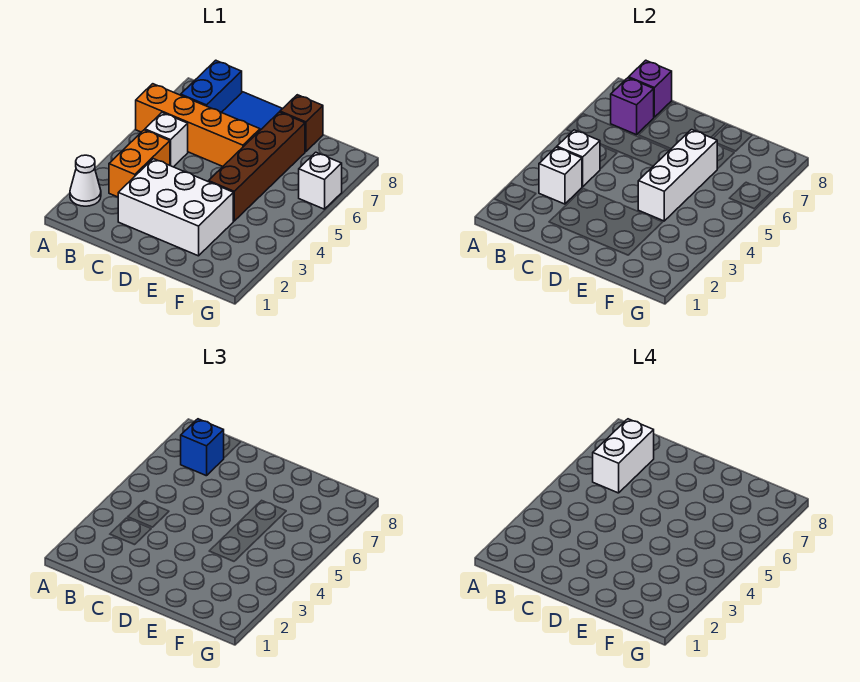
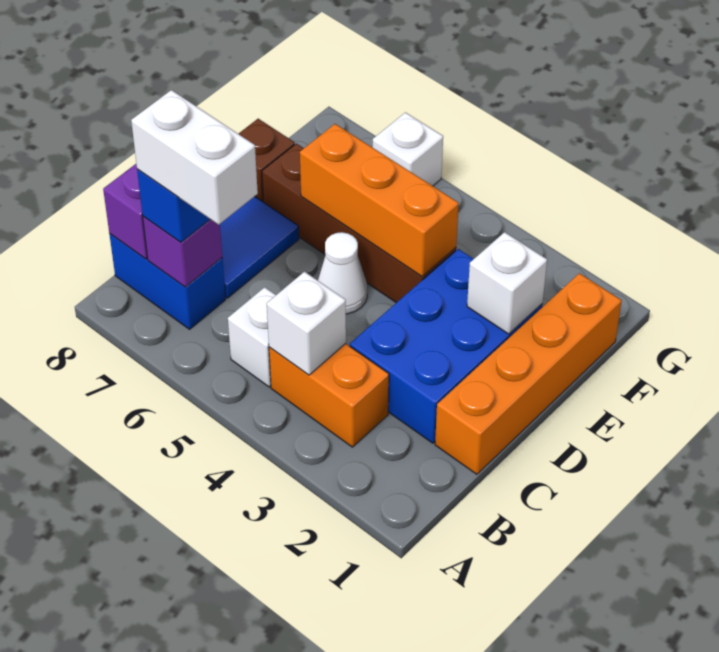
white cone A2 level 1 -> white cone D5 level 1
orange brick A6:D6 level 1 -> orange brick C1:F1 level 1
white brick B3 level 2 -> white brick E2 level 2
white brick C2:E3 level 1 -> blue brick C2:E3 level 1
white brick E4:E6 level 2 -> orange brick E4:E6 level 2

